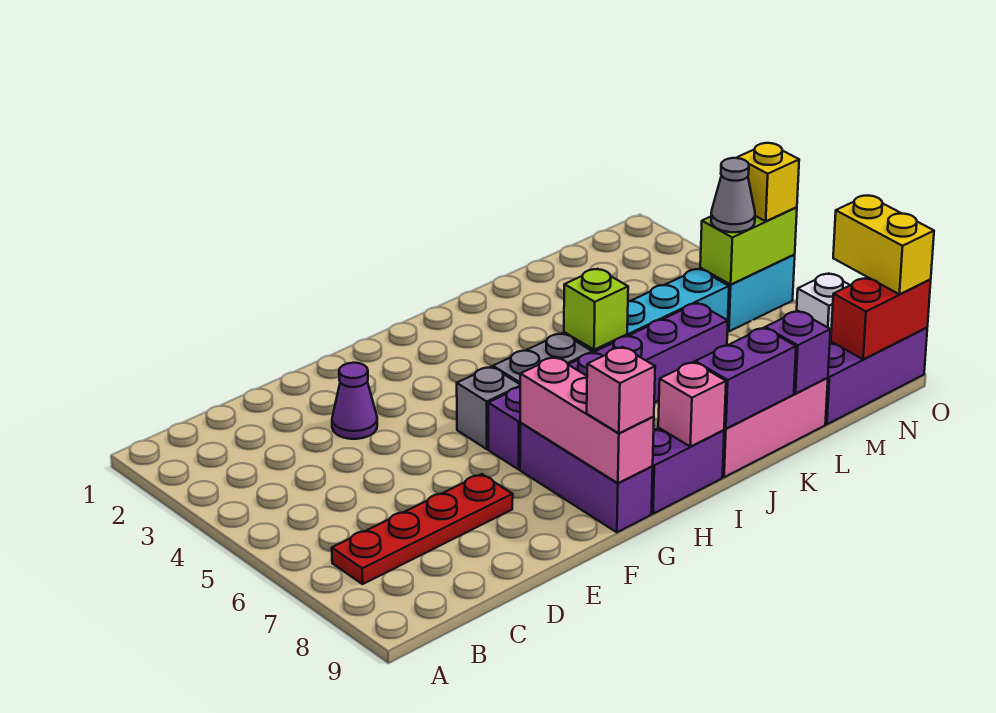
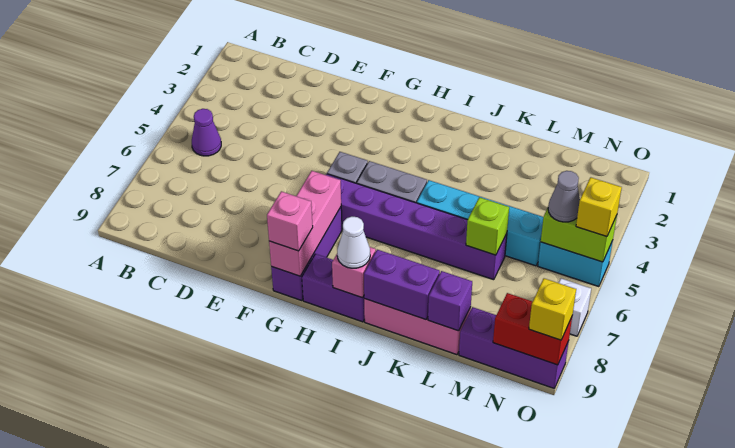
red plate B7:E7 level 1 -> none
purple cone E3 level 1 -> purple cone B5 level 1
none -> white cone I9 level 3
lime brick J5 level 2 -> lime brick L6 level 2
yellow brick O8:O9 level 3 -> yellow brick O9 level 3

